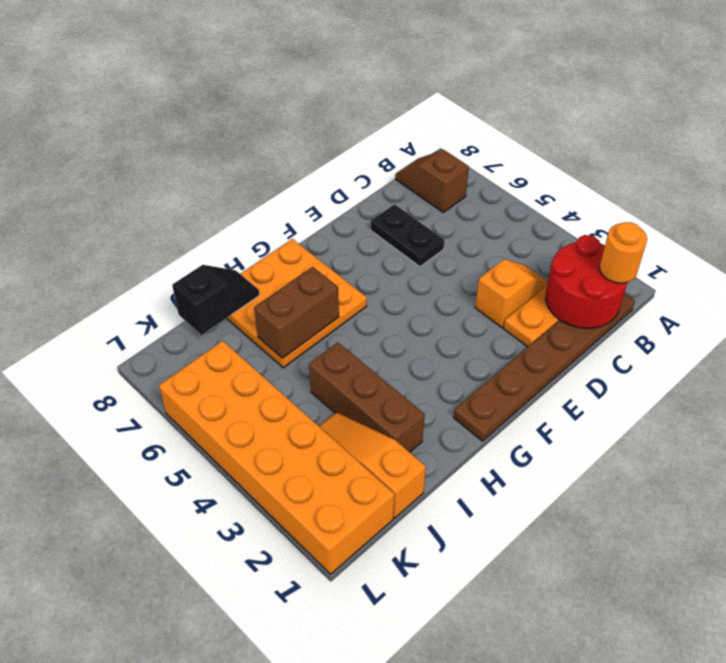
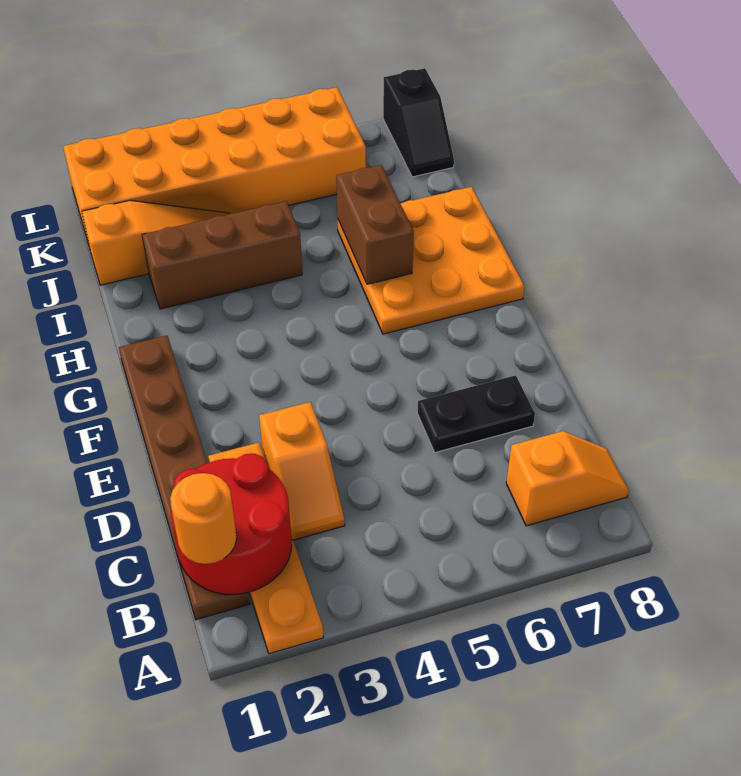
brown slope B7:B8 level 1 top 7 -> orange slope B7:B8 level 1 top 7
black slope I8:J8 level 2 top J -> black slope K8:L8 level 1 top L

